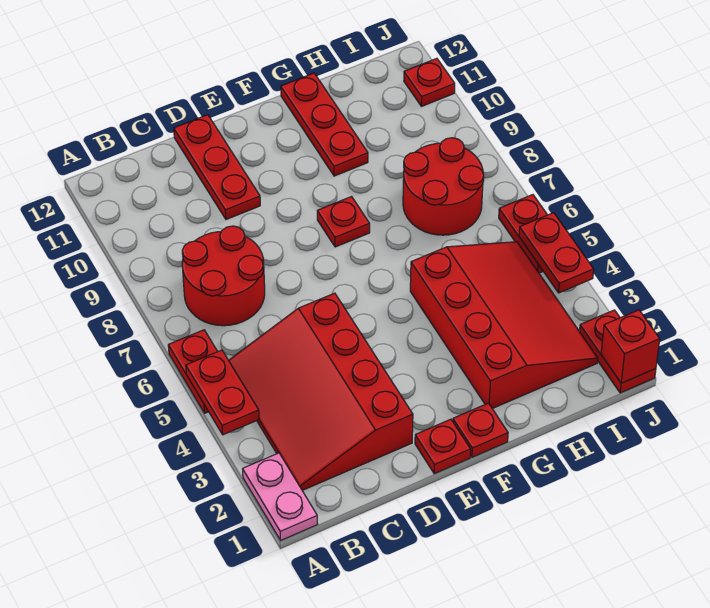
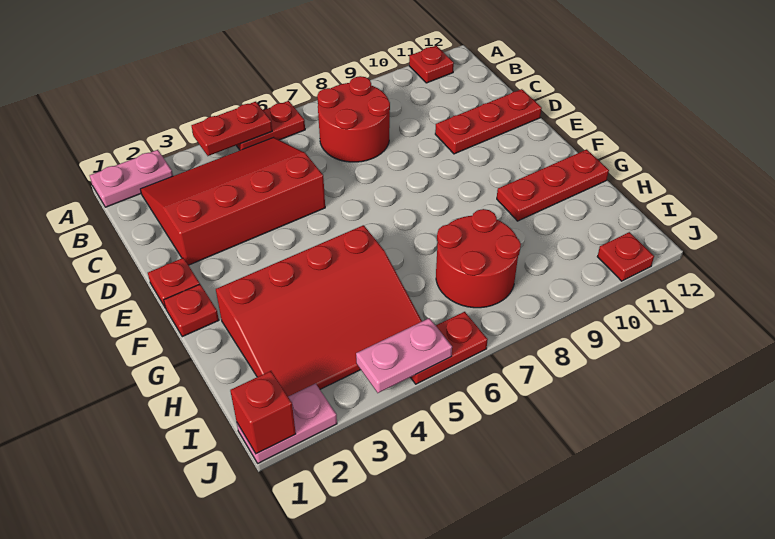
red plate F8 level 1 -> red plate A11 level 1
red plate J1:J2 level 1 -> pink plate J1:J2 level 1
red plate J4:J5 level 2 -> pink plate J4:J5 level 2

